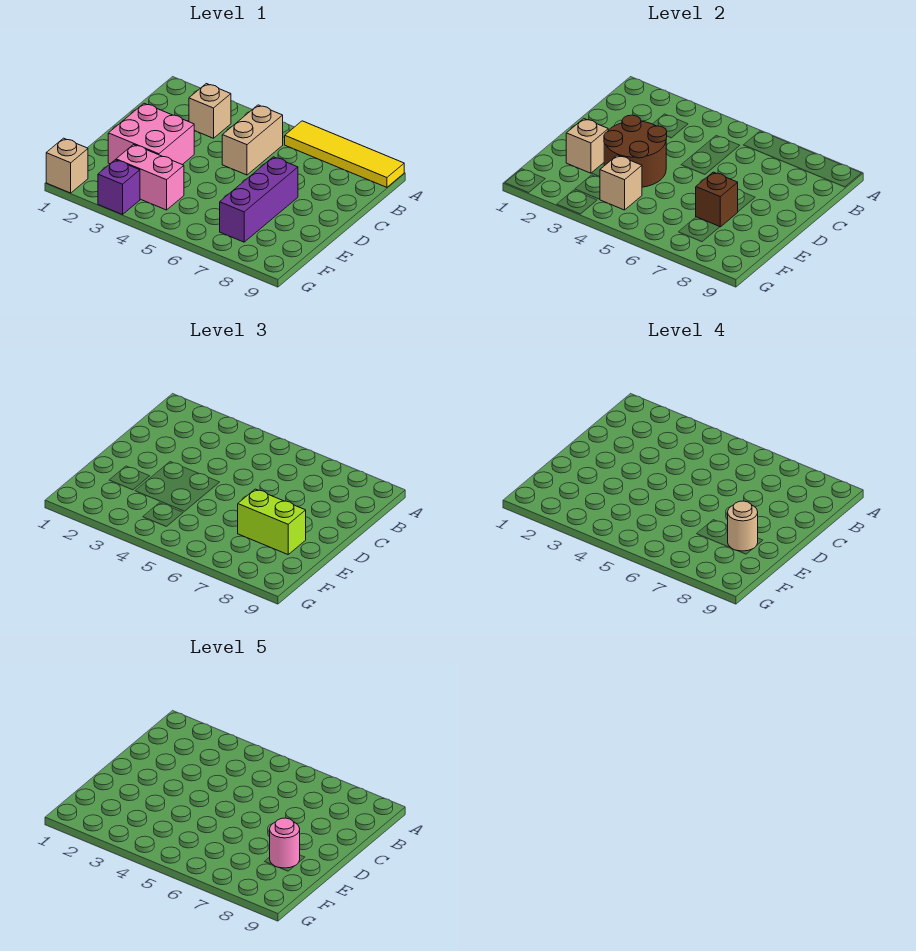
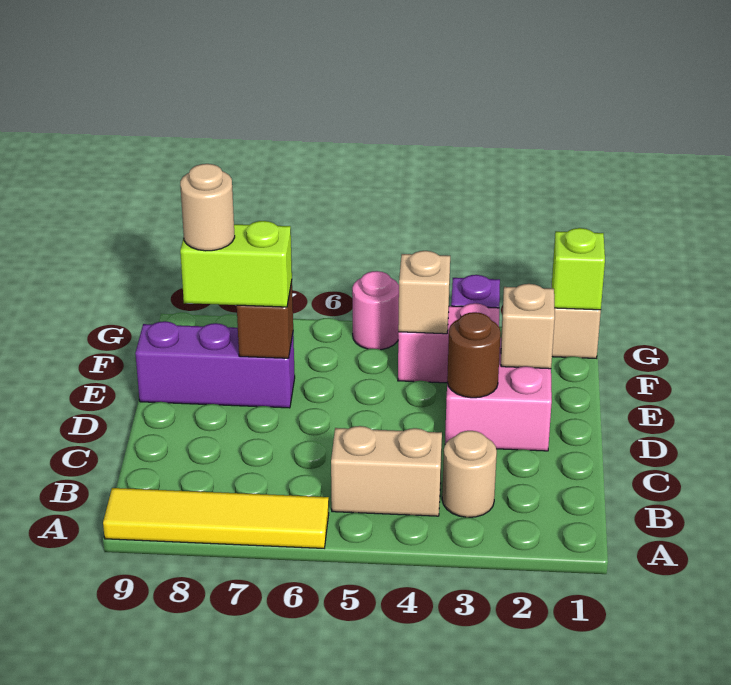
tan brick B3 level 1 -> tan round brick B3 level 1
tan brick B5:C5 level 1 -> tan brick B4:B5 level 1
brown round brick D3:E4 level 2 -> brown round brick D3 level 2
purple brick D7:F7 level 1 -> purple brick E7:E9 level 1
pink round brick E8 level 5 -> pink round brick G5 level 1
none -> lime brick G1 level 2

